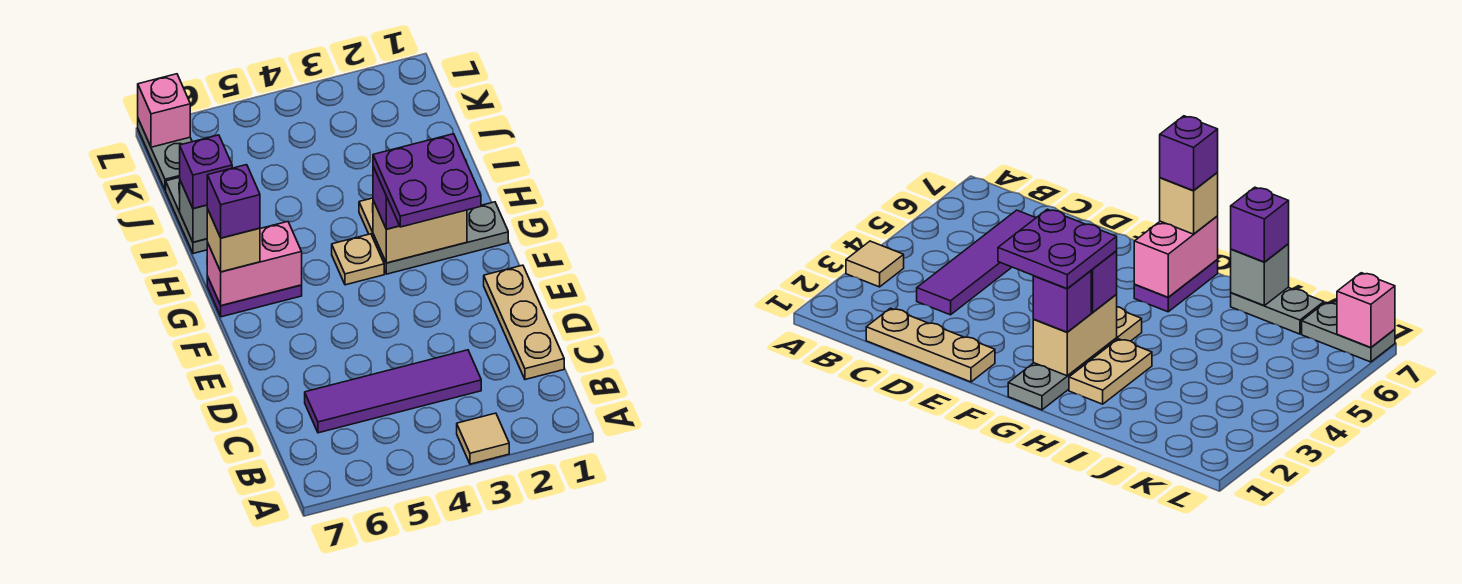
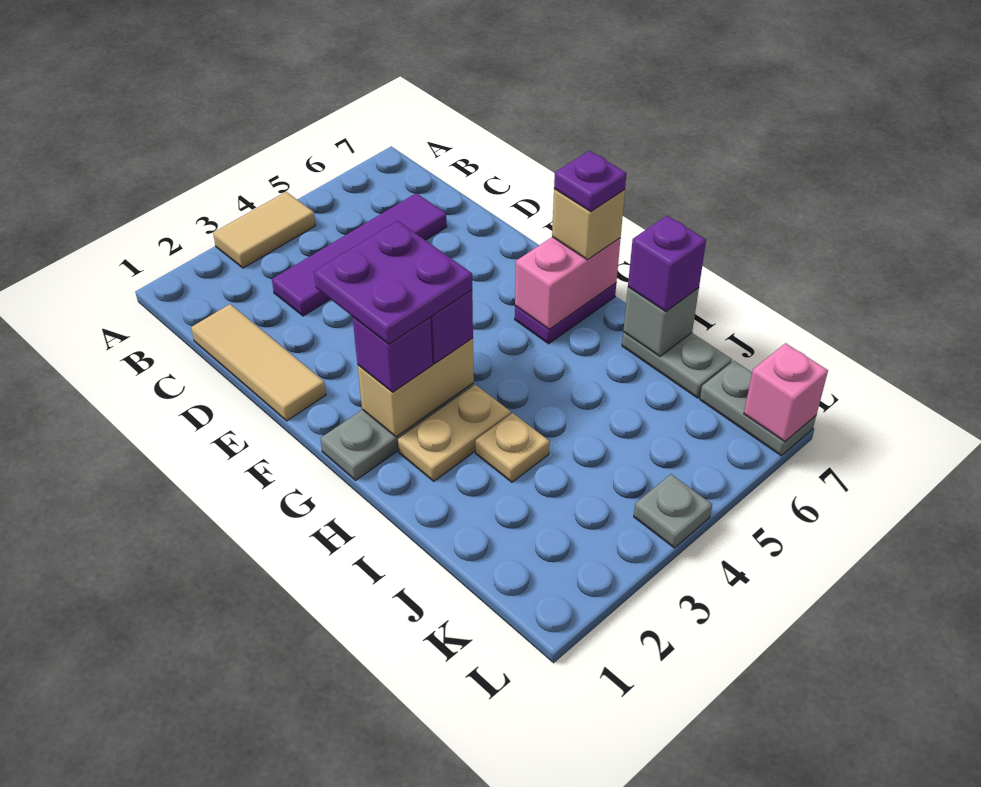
tan tile A3 level 1 -> tan tile A3:A4 level 1
tan plate C1:E1 level 1 -> tan tile C1:E1 level 1
tan plate G4 level 1 -> tan plate I3 level 1
purple brick G7 level 4 -> purple plate G7 level 4
none -> grey plate L4 level 1

